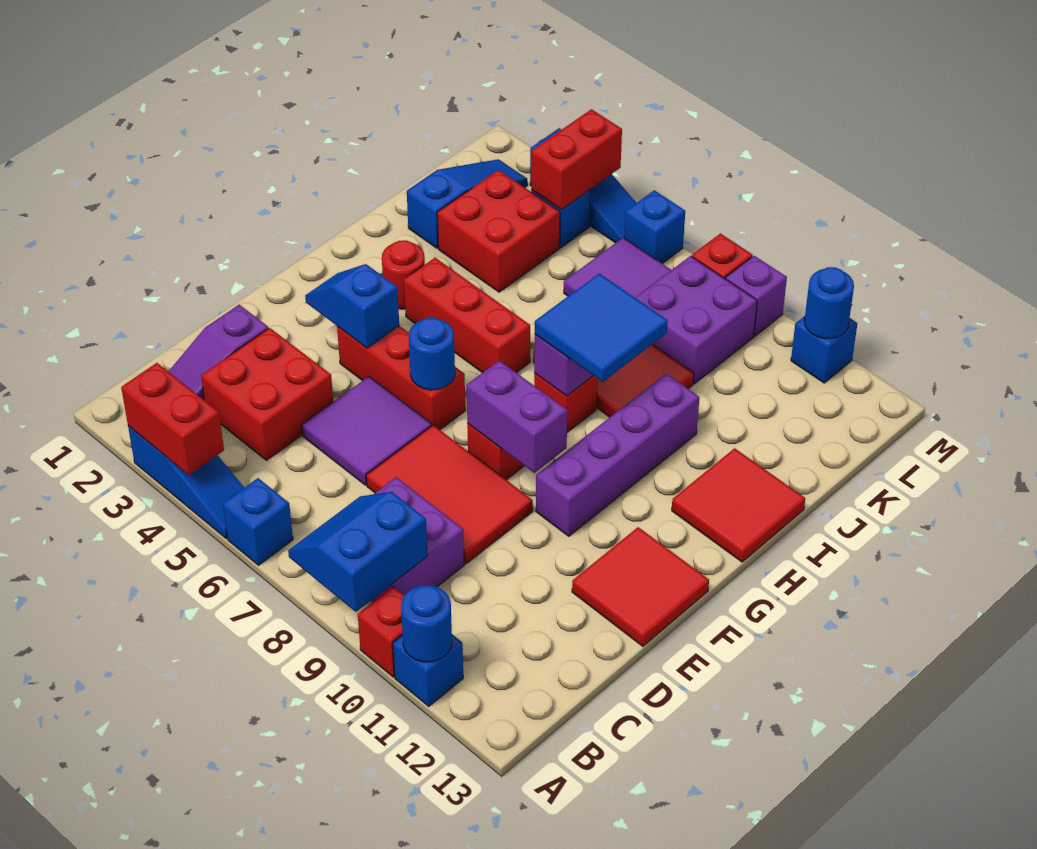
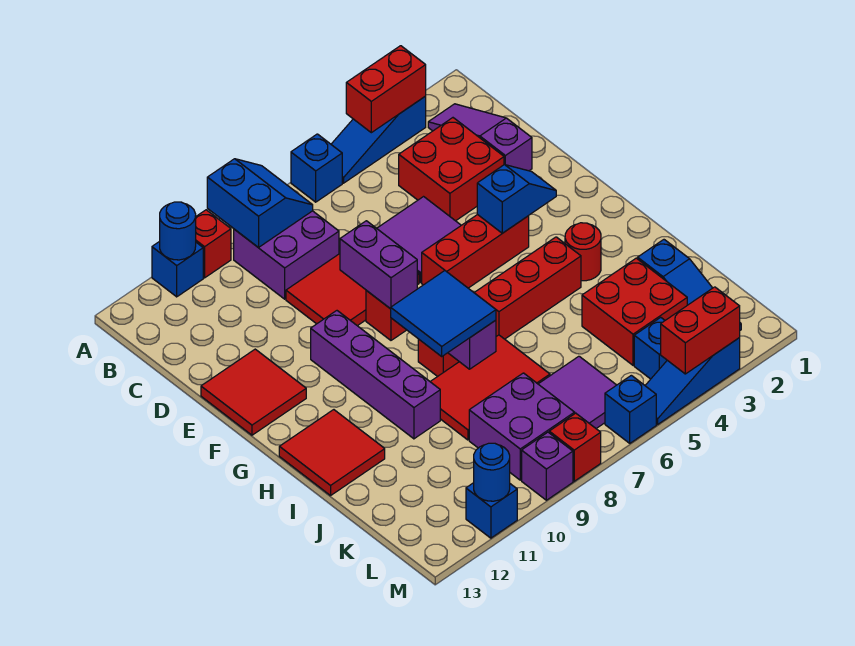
blue round brick F6 level 2 -> none
purple brick F8:F9 level 2 -> purple brick E8:F8 level 2
red brick L4:M4 level 2 -> red brick M3:M4 level 2

